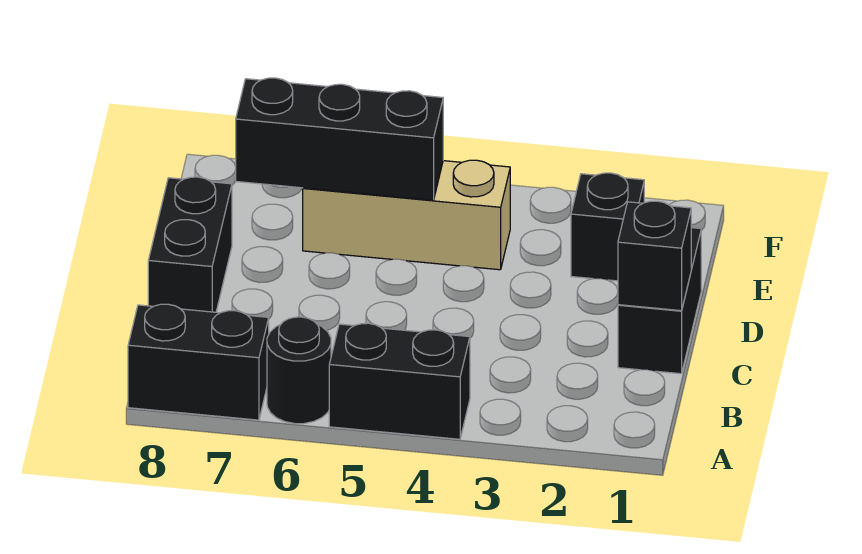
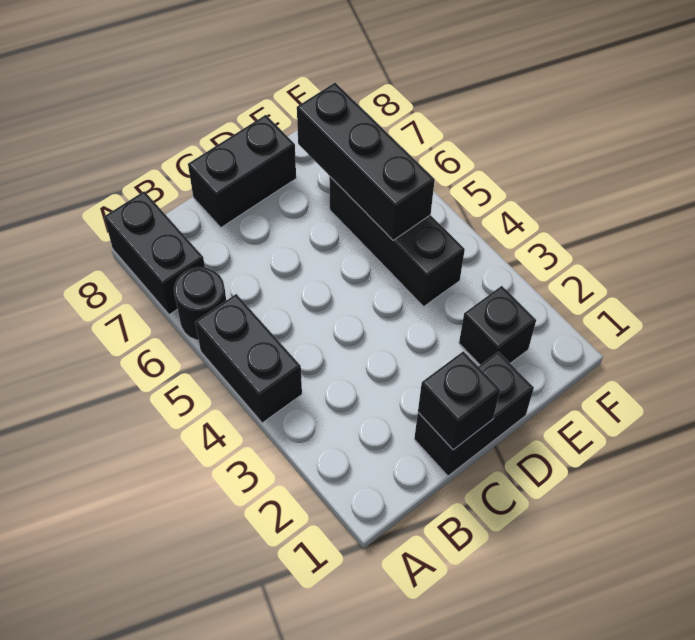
tan brick E4:E6 level 1 -> black brick E4:E6 level 1

